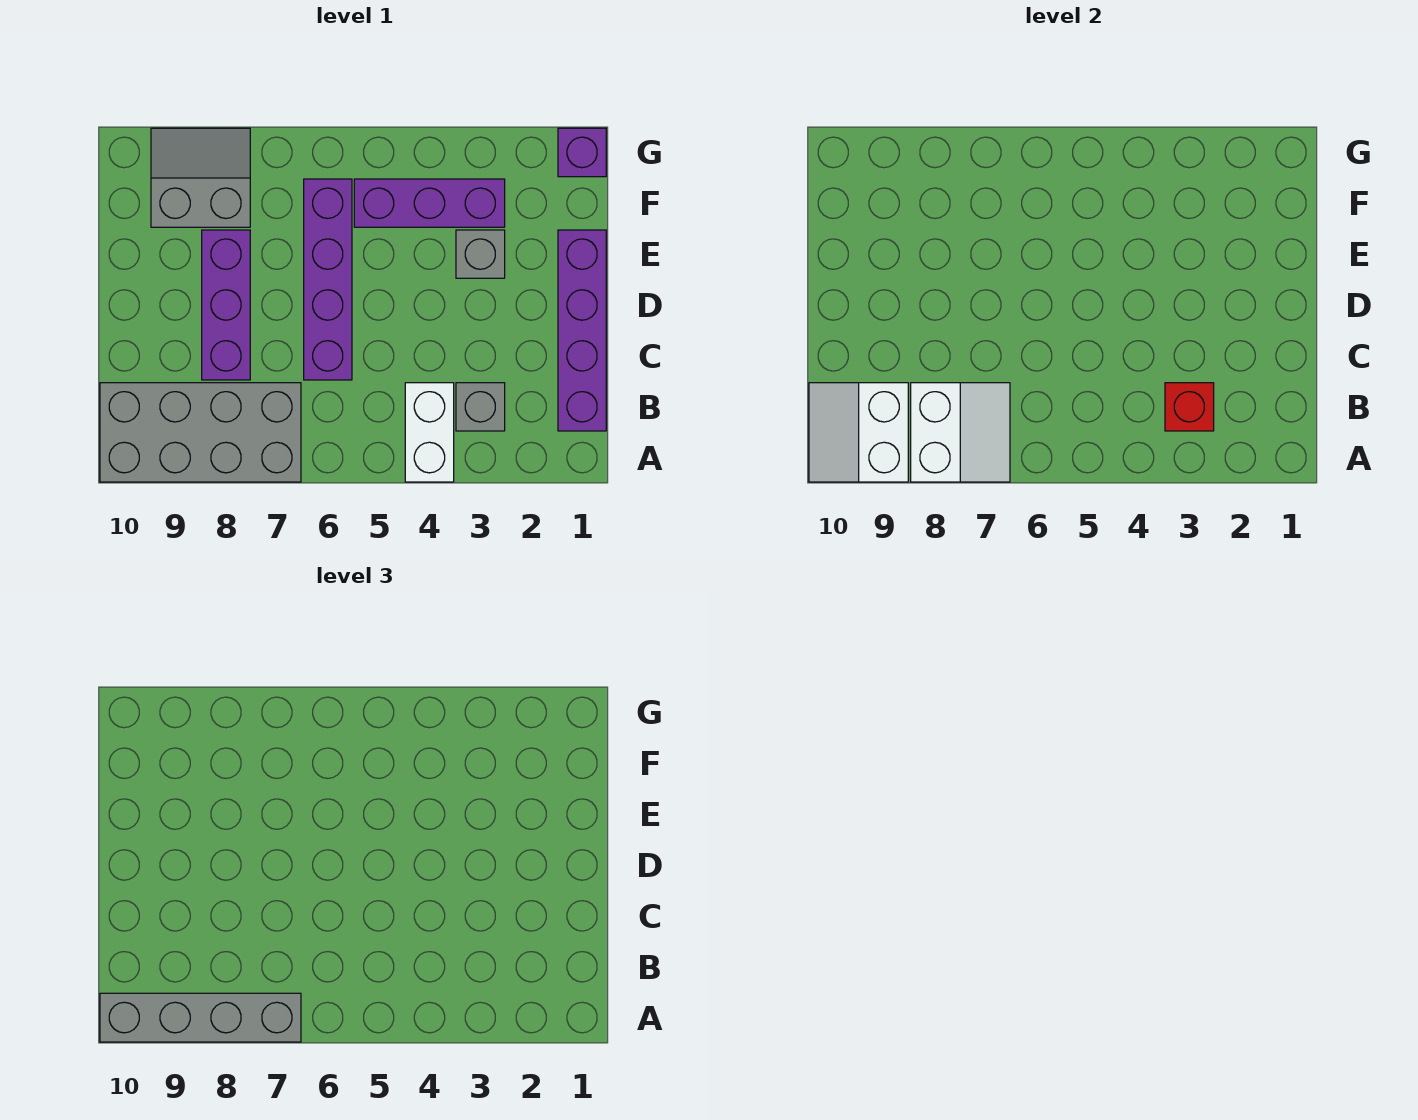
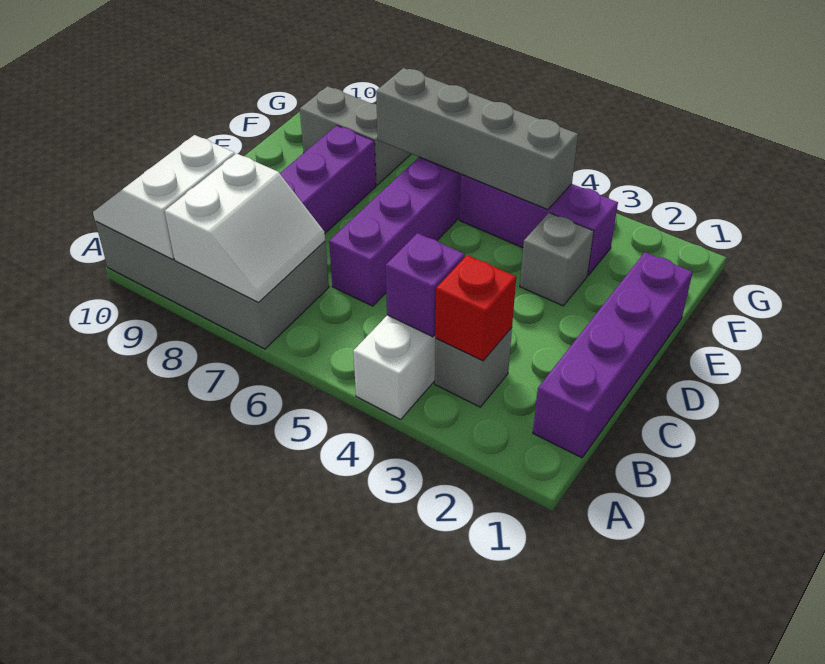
grey brick A7:A10 level 3 -> grey brick F4:F7 level 2
purple brick G1 level 1 -> purple brick B4 level 2

